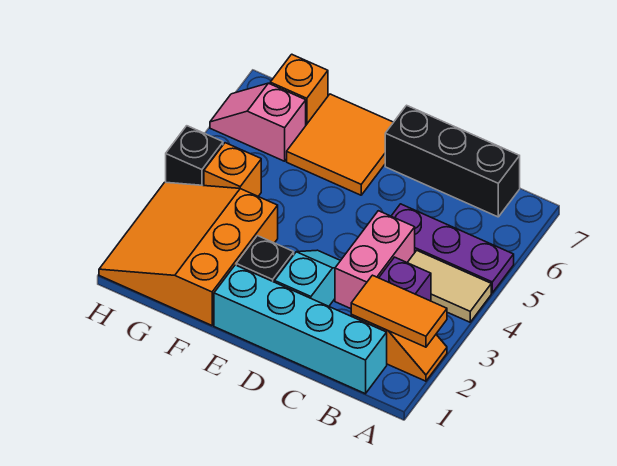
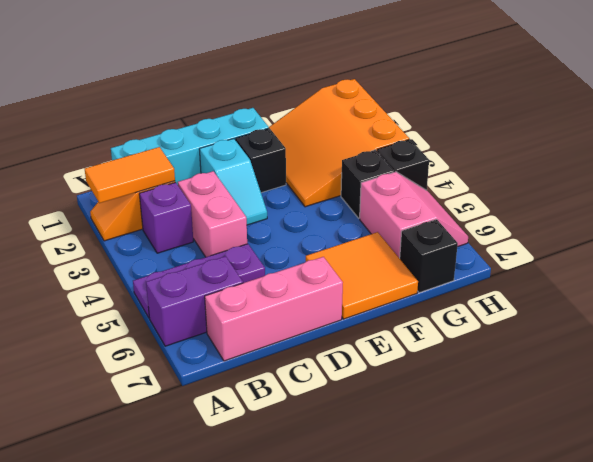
tan tile A4:B4 level 1 -> none
none -> purple brick A6:B6 level 1
black brick B7:D7 level 1 -> pink brick B7:D7 level 1
orange slope F1:H3 level 1 top F -> orange slope F1:H3 level 1 top H
orange brick G4 level 1 -> black brick G4 level 1
pink slope G6:H6 level 1 top G -> pink slope G5:H6 level 1 top G
orange brick G7 level 1 -> black brick G7 level 1

